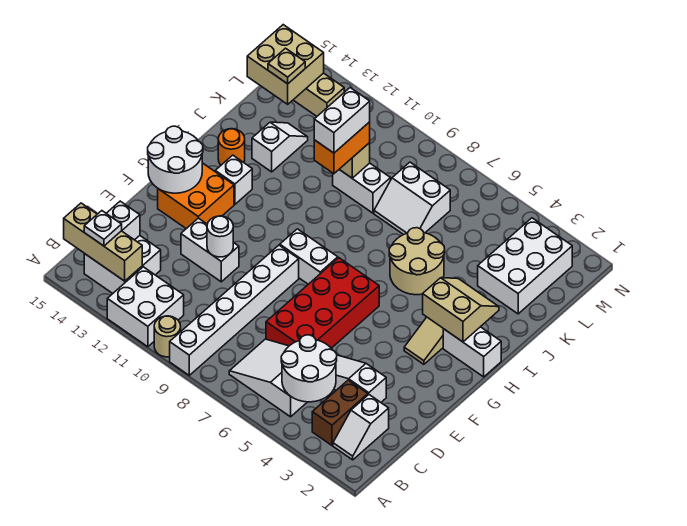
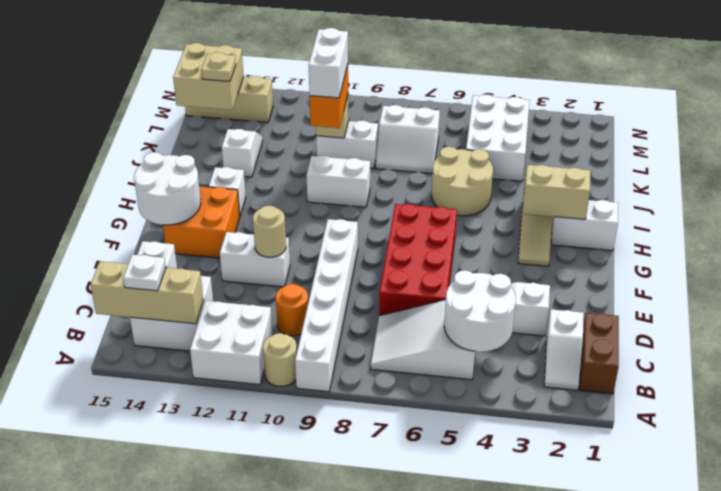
brown brick B3:C3 level 1 -> brown brick B1:C1 level 1
white round brick E11 level 2 -> tan round brick E11 level 2
white brick G8:G9 level 1 -> white brick I9:I10 level 1
orange round brick I14 level 1 -> orange round brick C10 level 1
white brick K2:M3 level 1 -> white brick K4:M5 level 1

